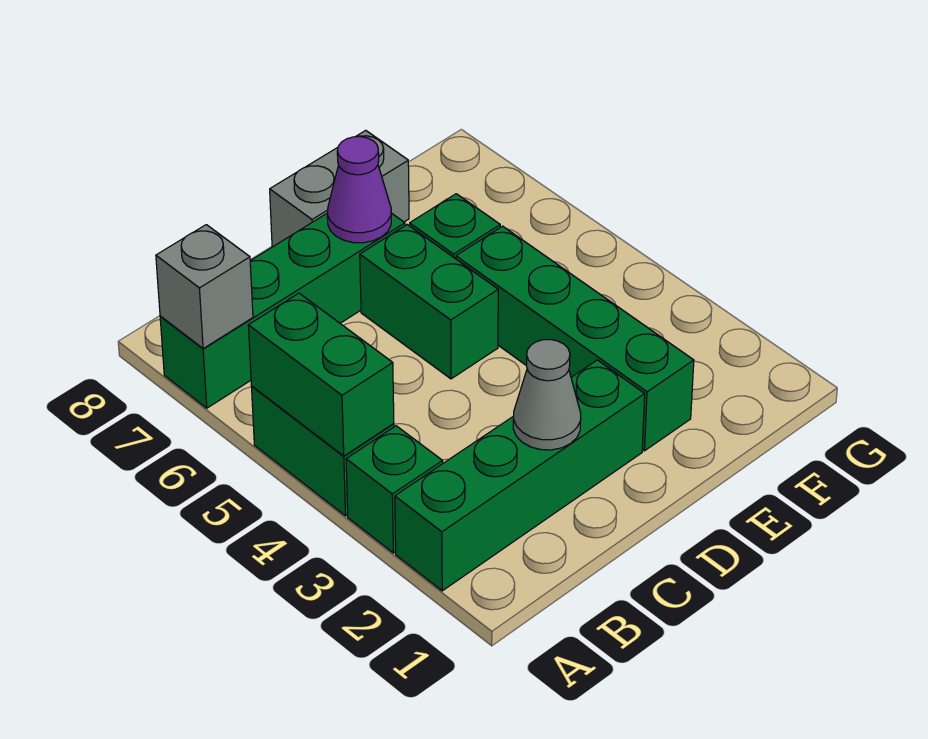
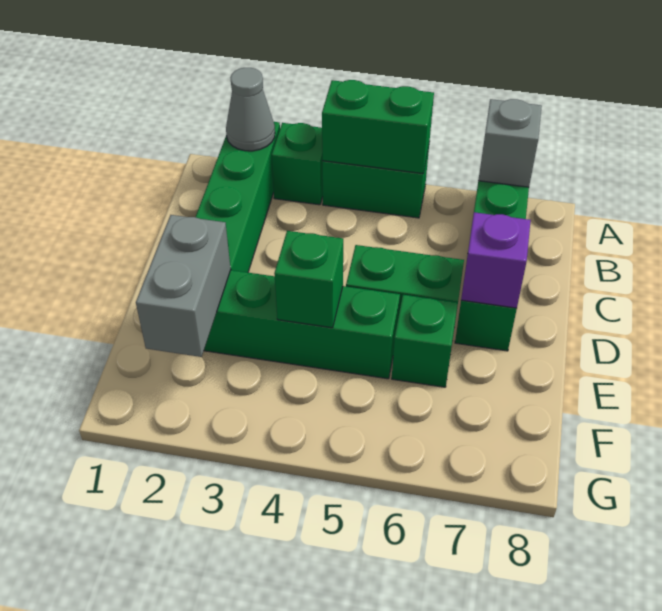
grey cone C2 level 2 -> grey cone A2 level 2
purple cone D7 level 2 -> purple brick D7 level 2
grey brick D8:E8 level 1 -> grey brick E2:F2 level 2
none -> green brick E4 level 2

